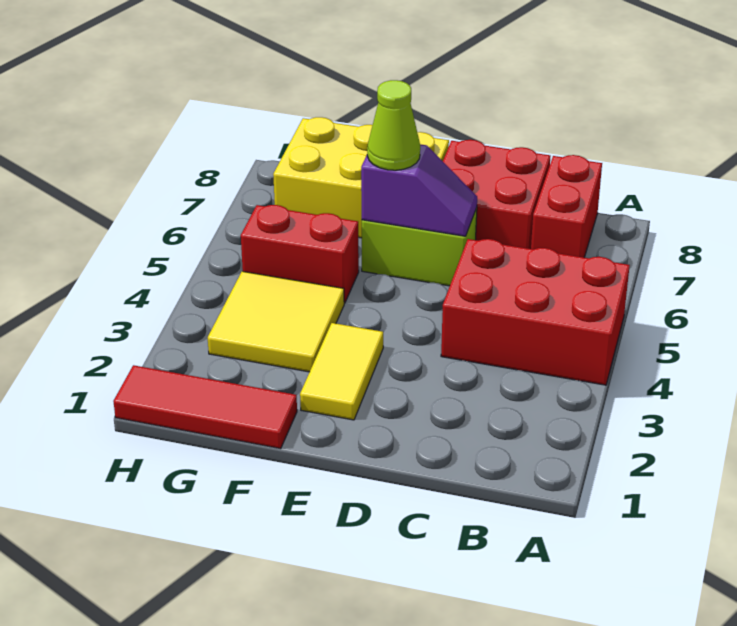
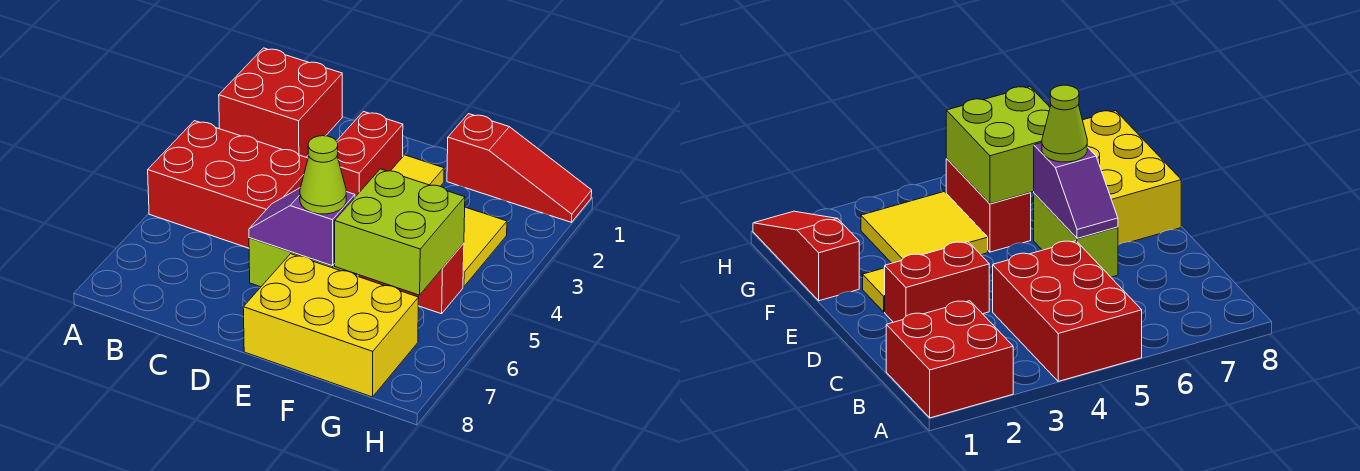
red brick B7:B8 level 1 -> red brick D2:D3 level 1
red brick C7:D8 level 1 -> red brick A1:B2 level 1
red tile F1:H1 level 1 -> red slope F1:H1 level 1 top F
none -> lime brick F5:G6 level 2

